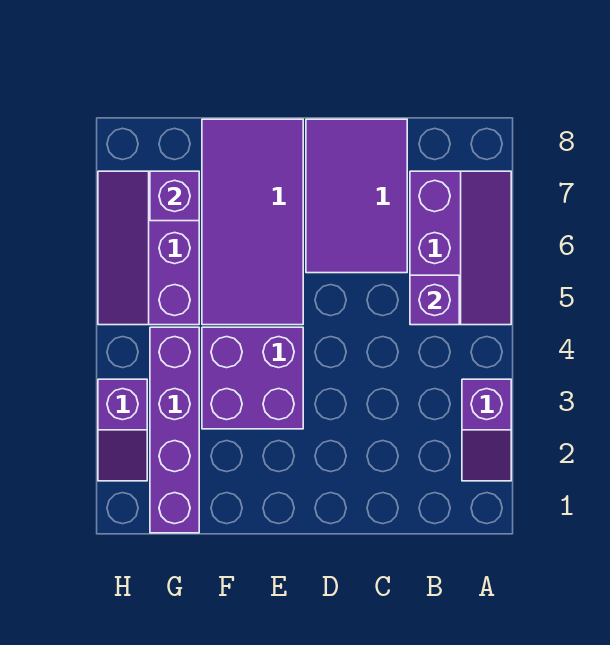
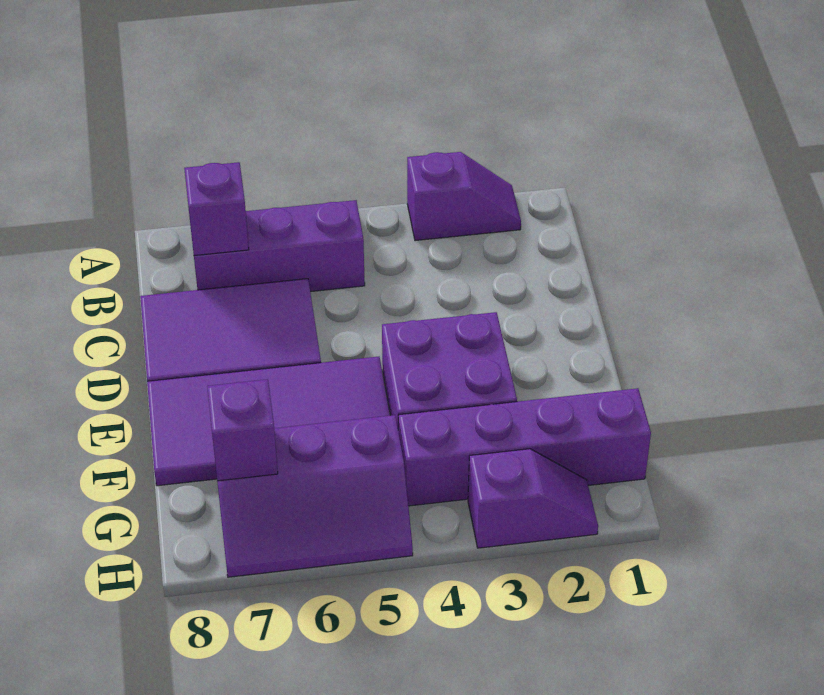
purple brick B5 level 2 -> purple brick B7 level 2

